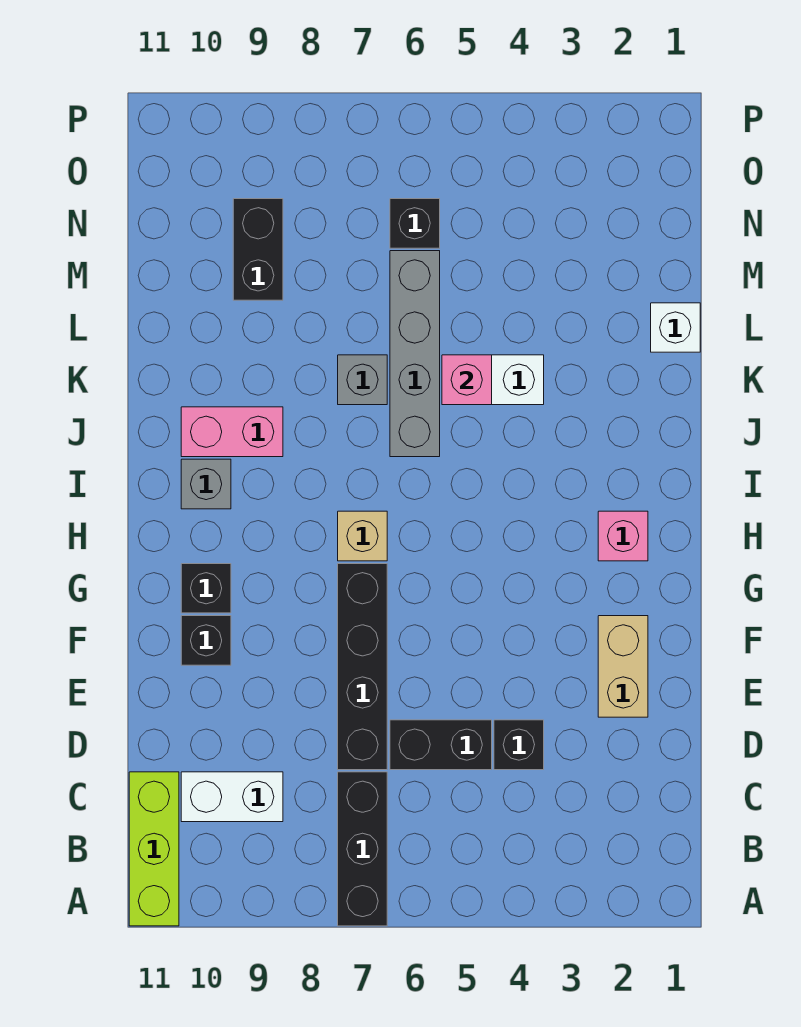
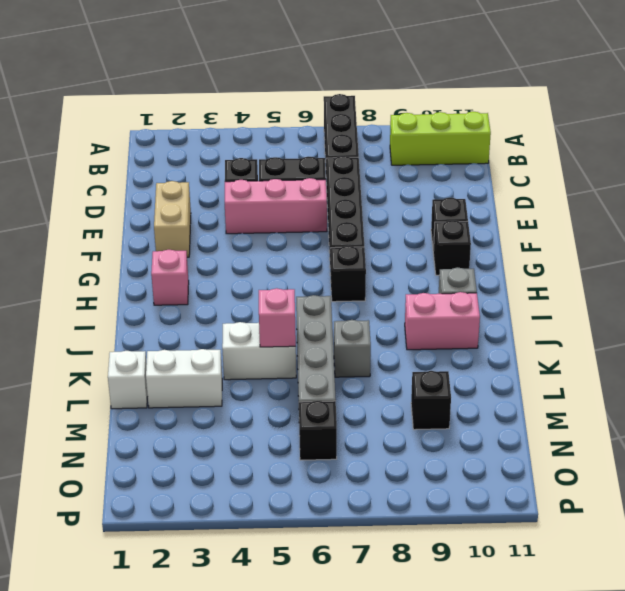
lime brick A11:C11 level 1 -> lime brick B9:B11 level 1
white brick C9:C10 level 1 -> white brick L2:L3 level 1
none -> pink brick E4:E6 level 1
tan brick H7 level 1 -> black brick H7 level 1
black brick M9:N9 level 1 -> black brick M9 level 1

